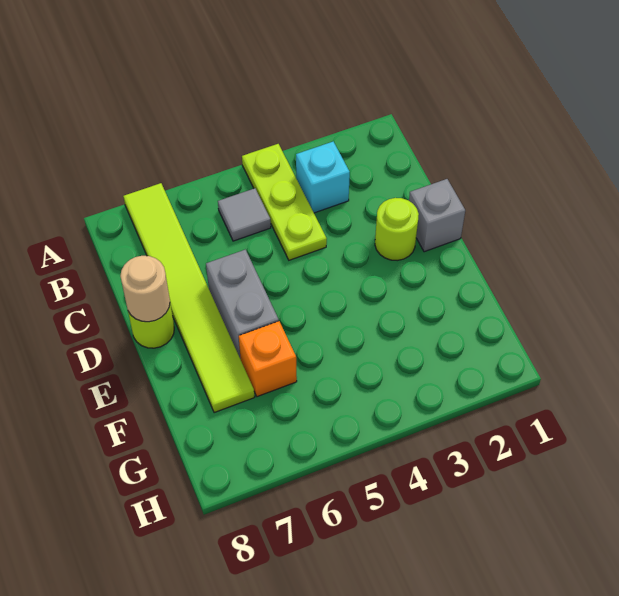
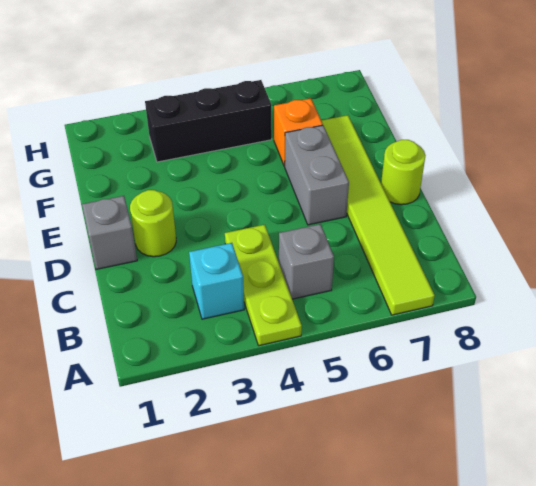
grey tile B5 level 1 -> grey brick B5 level 1
tan round brick D8 level 2 -> none
none -> black brick G3:G5 level 1

